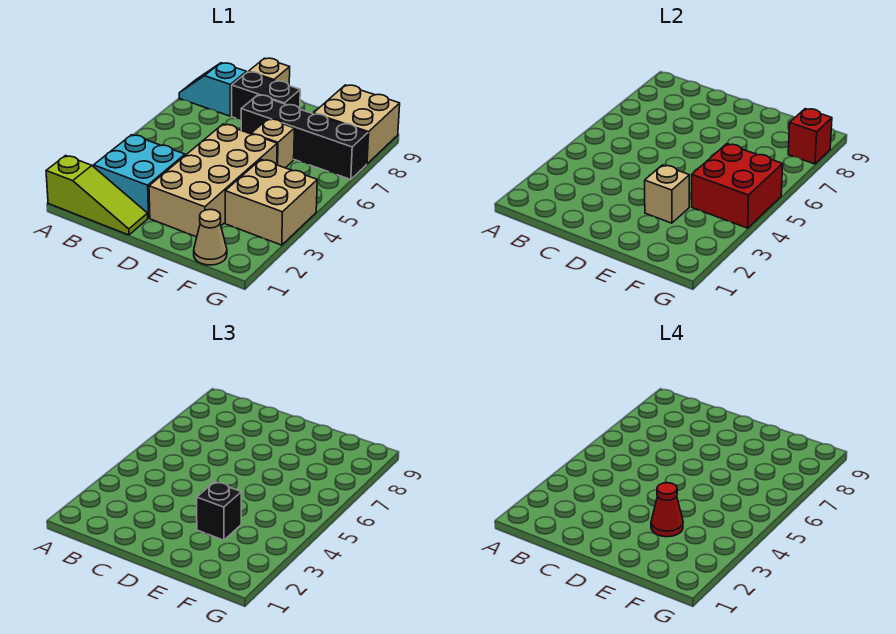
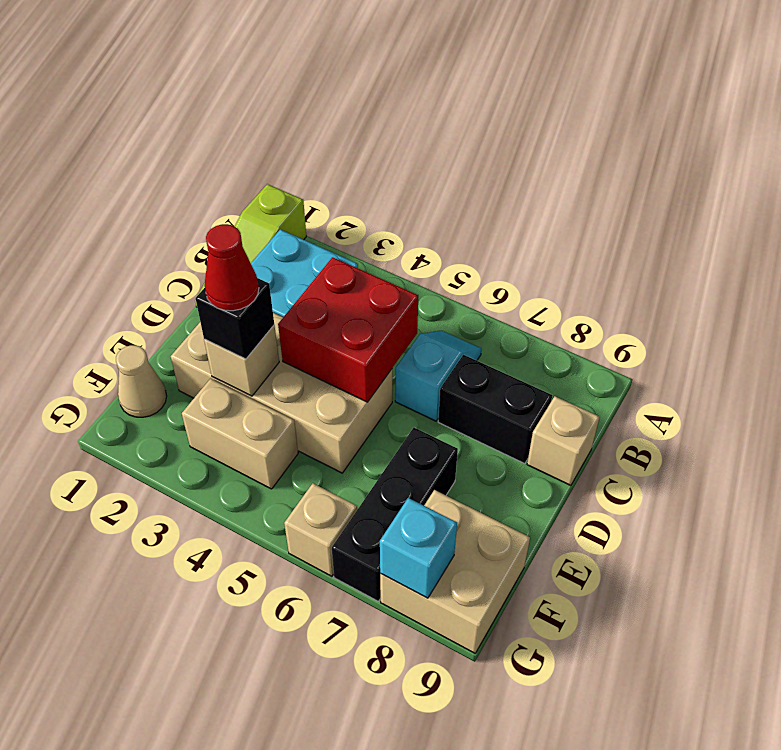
cyan slope A8:B8 level 1 top B -> cyan slope B6:C6 level 1 top C
black brick C8:D8 level 1 -> black brick C7:C8 level 1
black brick D7:G7 level 1 -> black brick E7:G7 level 1
tan brick E6 level 1 -> tan brick G6 level 1
tan brick F3:G4 level 1 -> tan brick F3:F4 level 1
red brick F4:G5 level 2 -> red brick C4:D5 level 2
red brick G8 level 2 -> cyan brick G8 level 2

